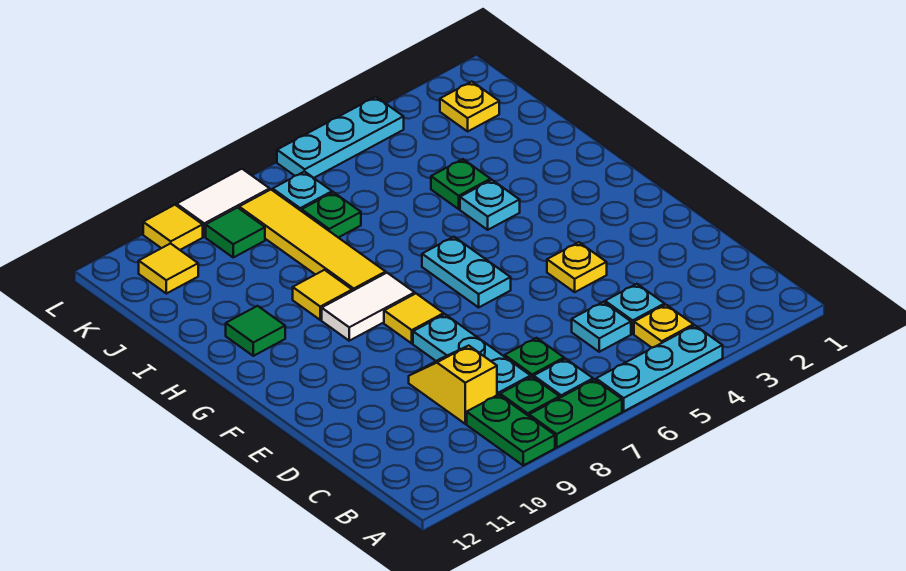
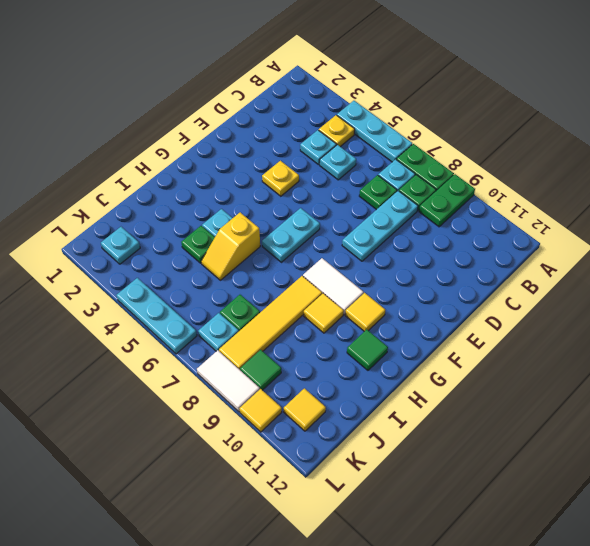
yellow slope C9:D9 level 1 top C -> yellow slope H5:I5 level 1 top H
yellow tile F8 level 1 -> yellow tile G10 level 1
yellow plate K2 level 1 -> cyan plate K2 level 1

